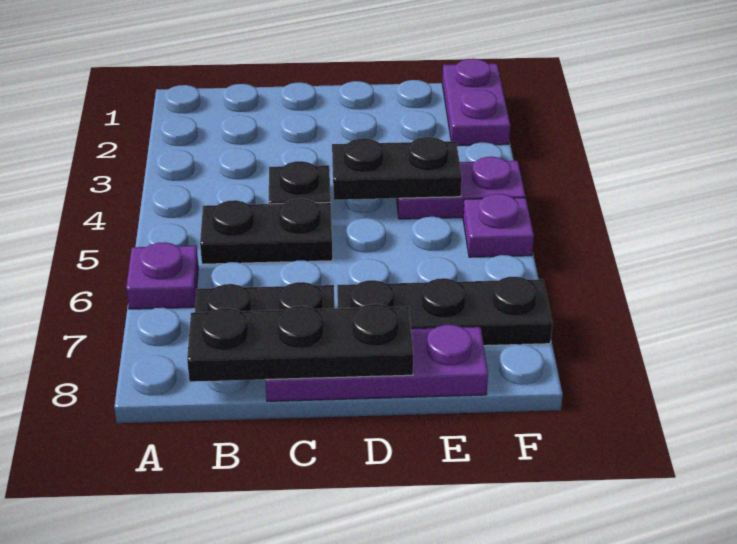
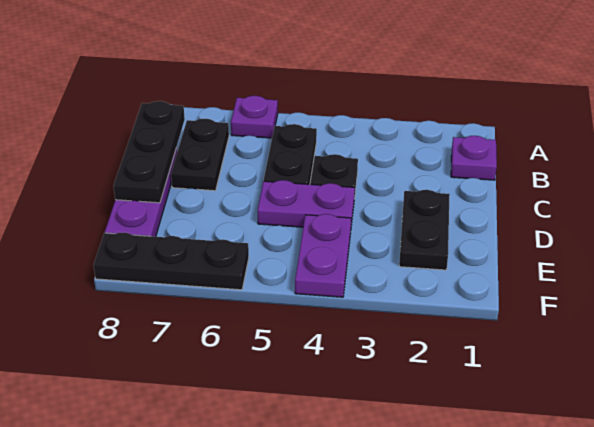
black plate D4:E4 level 2 -> black plate D2:E2 level 1
black plate D7:F7 level 1 -> black plate F6:F8 level 1
purple plate F1:F2 level 1 -> purple plate D4:D5 level 1
purple plate F5 level 1 -> purple plate B1 level 1

